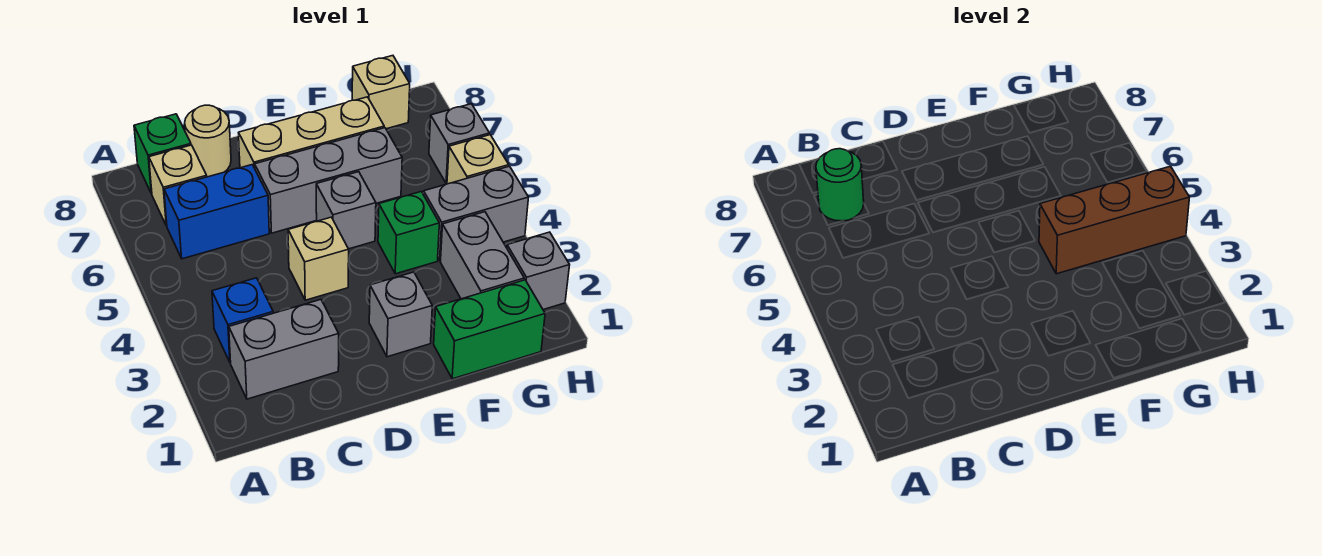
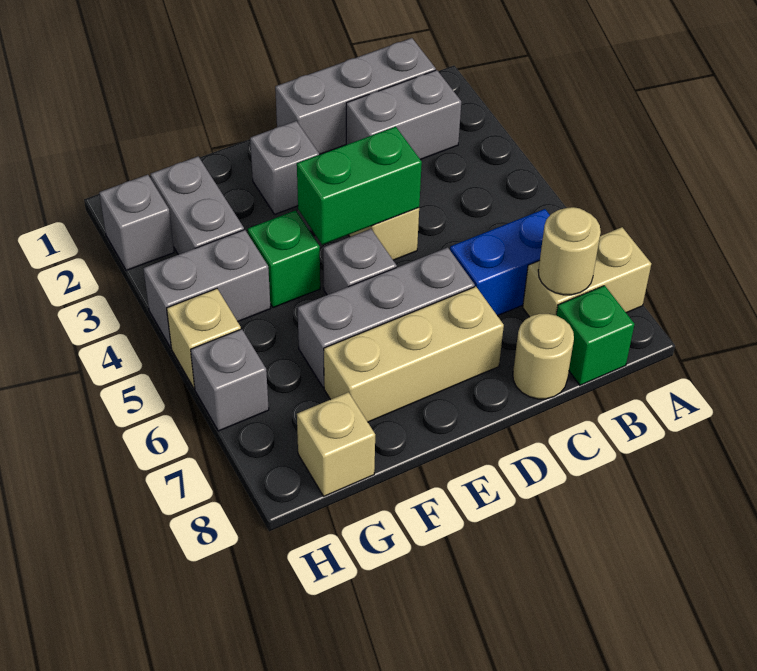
none -> grey brick B1:D1 level 1
blue brick B3 level 1 -> none
tan brick B7 level 1 -> tan brick A7:B7 level 1
green round brick B7 level 2 -> tan round brick B7 level 2
green brick F1:G1 level 1 -> green brick D4:E4 level 2
brown brick F4:H4 level 2 -> none

